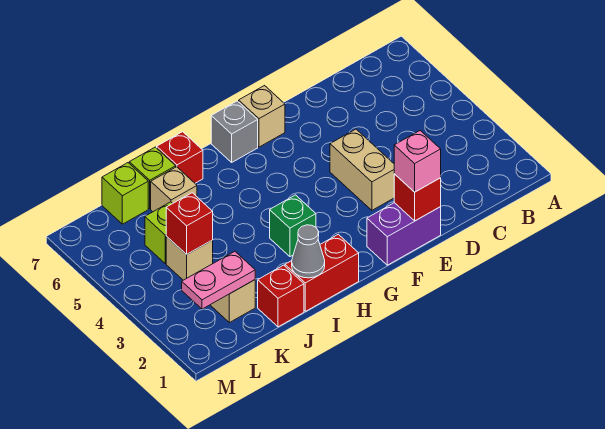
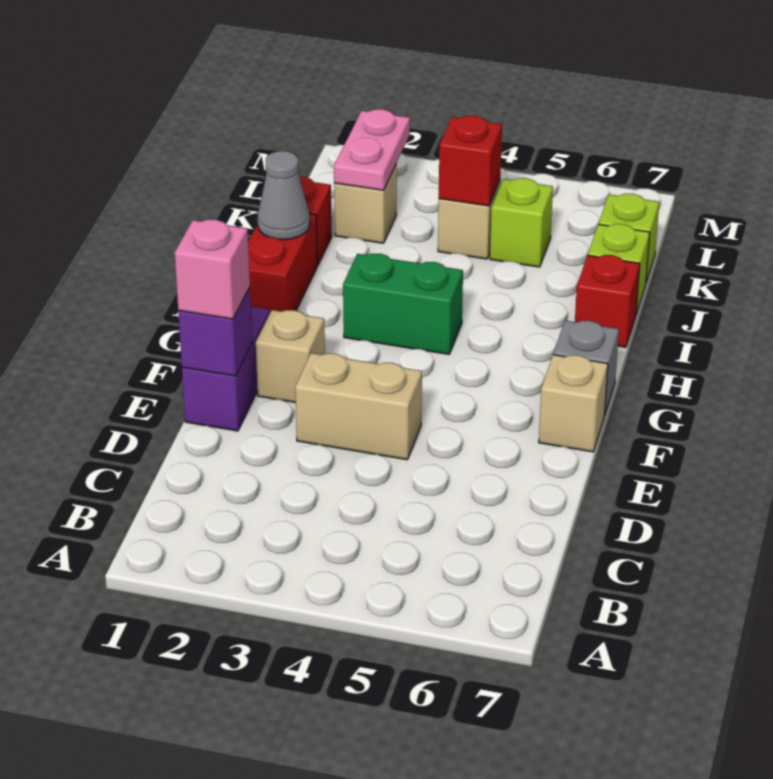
red brick E1 level 2 -> purple brick E1 level 2
green brick H3 level 1 -> green brick H3:H4 level 1
tan brick J6 level 1 -> tan brick F2 level 1

